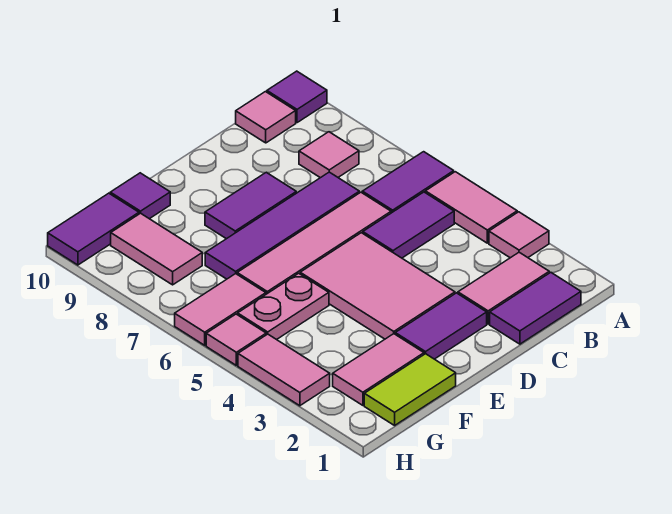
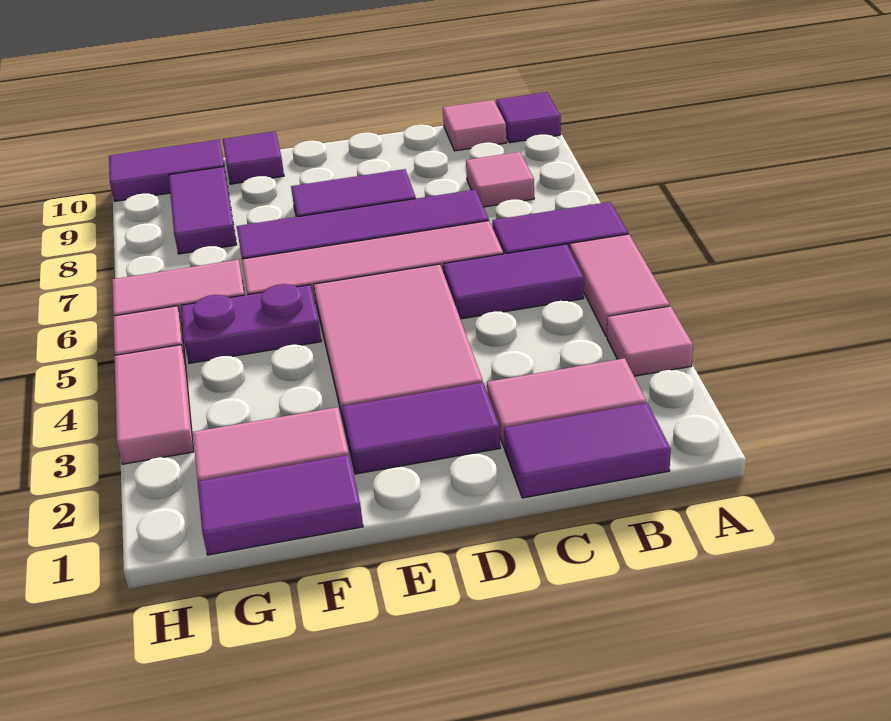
lime tile F1:G1 level 1 -> purple tile F1:G1 level 1
pink plate F5:G5 level 1 -> purple plate F5:G5 level 1
pink tile G8:G9 level 1 -> purple tile G8:G9 level 1

